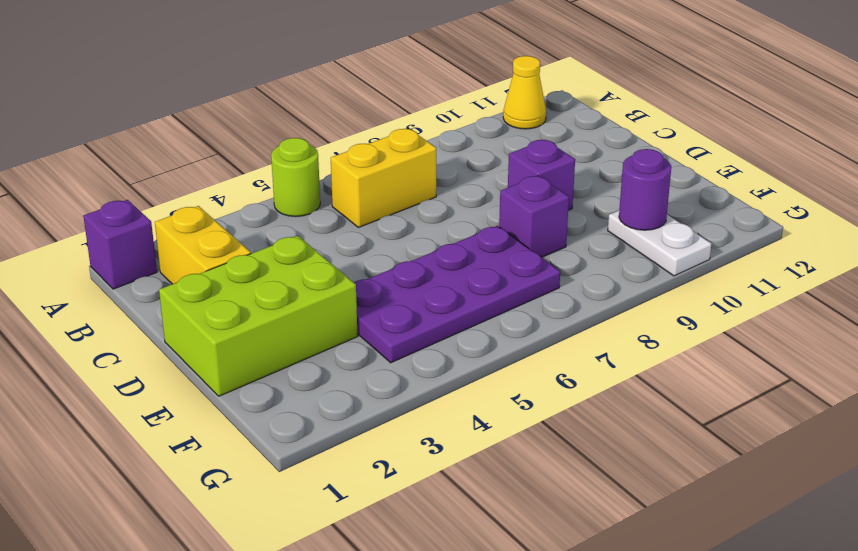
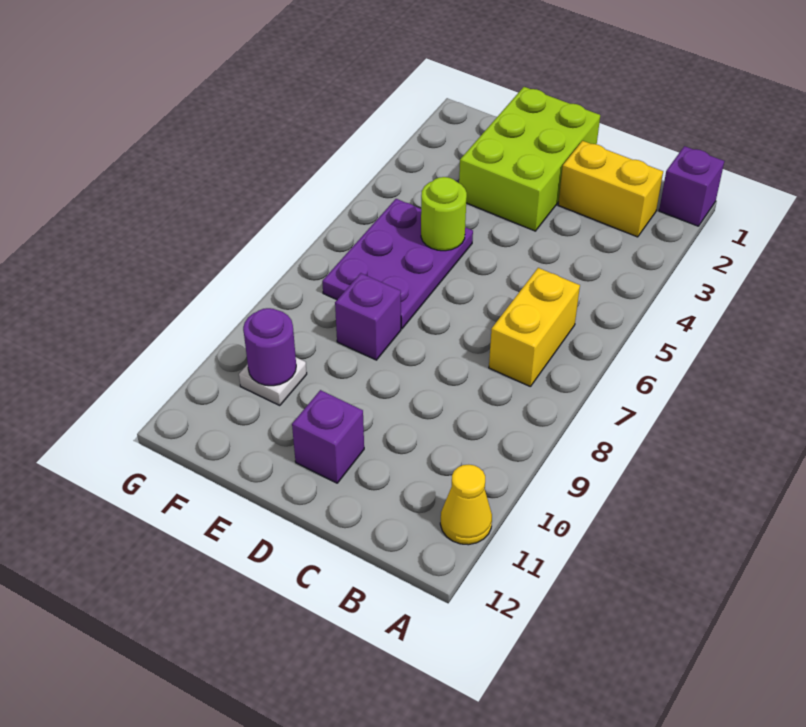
lime round brick A5 level 1 -> lime round brick E5 level 2
purple brick D9 level 1 -> purple brick D11 level 1
purple plate E4:F7 level 1 -> purple plate E5:F7 level 1
white plate F10:G10 level 1 -> white plate F10 level 1

